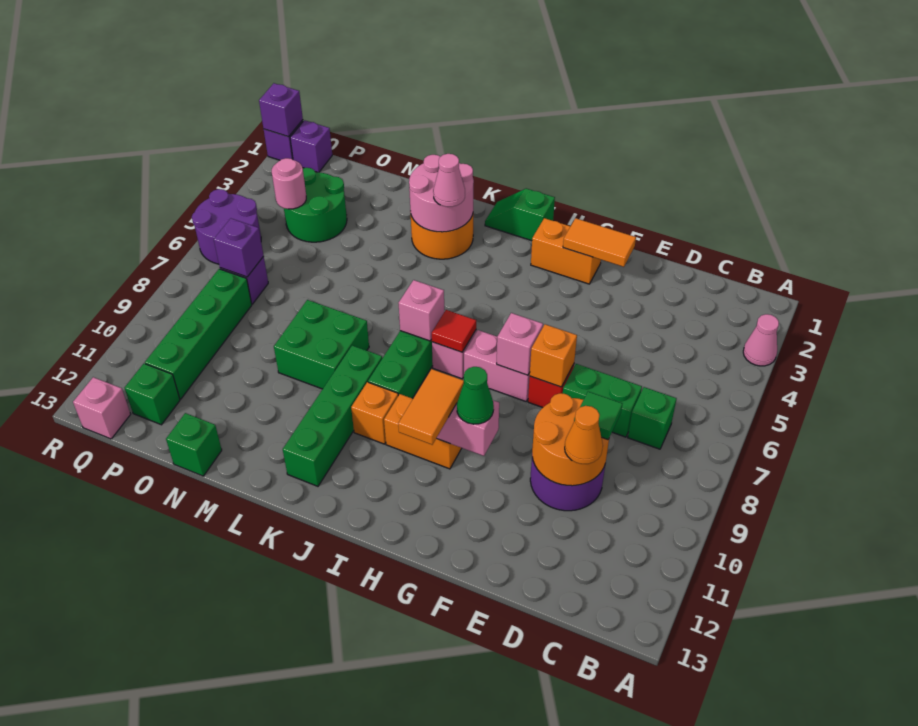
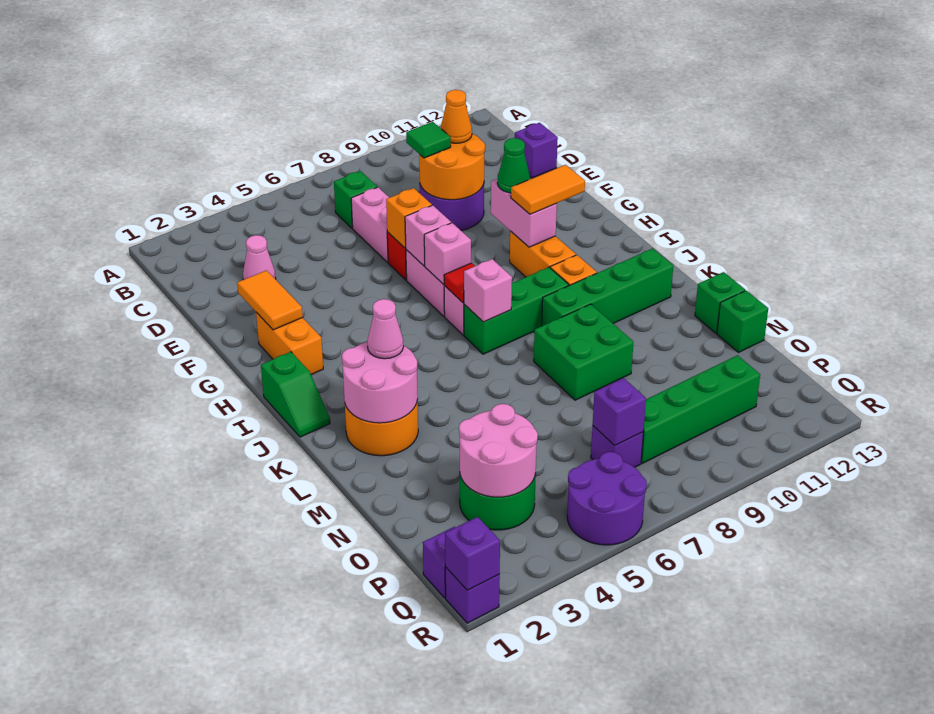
pink cone A3 level 1 -> pink cone D3 level 1
green brick D7:E7 level 1 -> pink brick D7:E7 level 1
none -> purple brick D13 level 1
pink round brick P4 level 2 -> pink round brick O3:P4 level 2
green brick P12 level 1 -> green brick M13 level 1
pink brick Q13 level 1 -> pink brick H7 level 2

